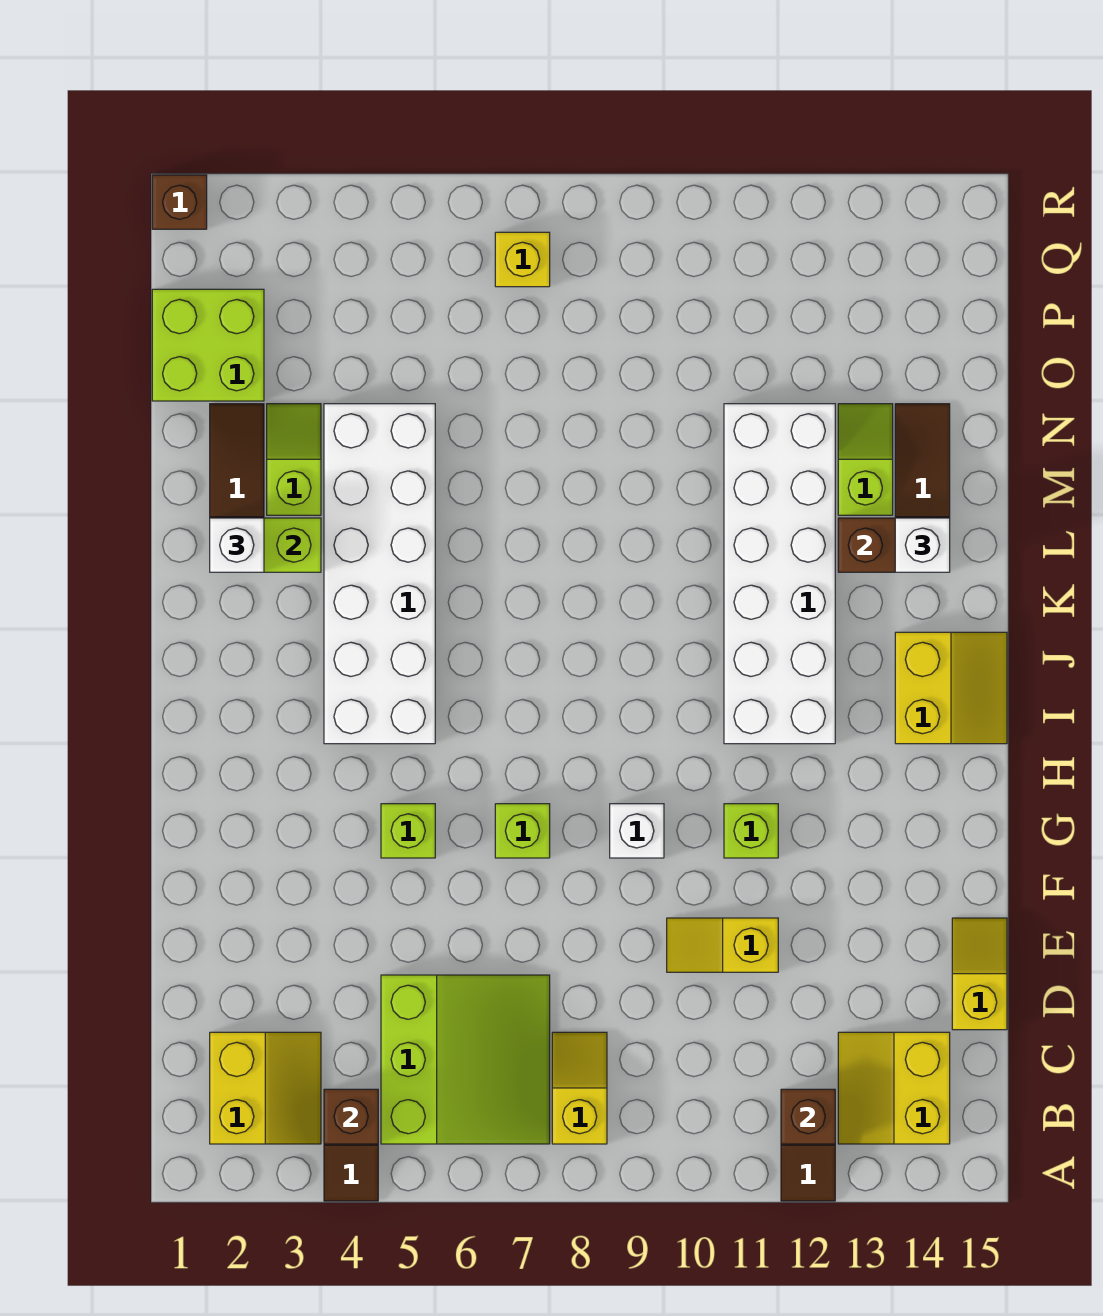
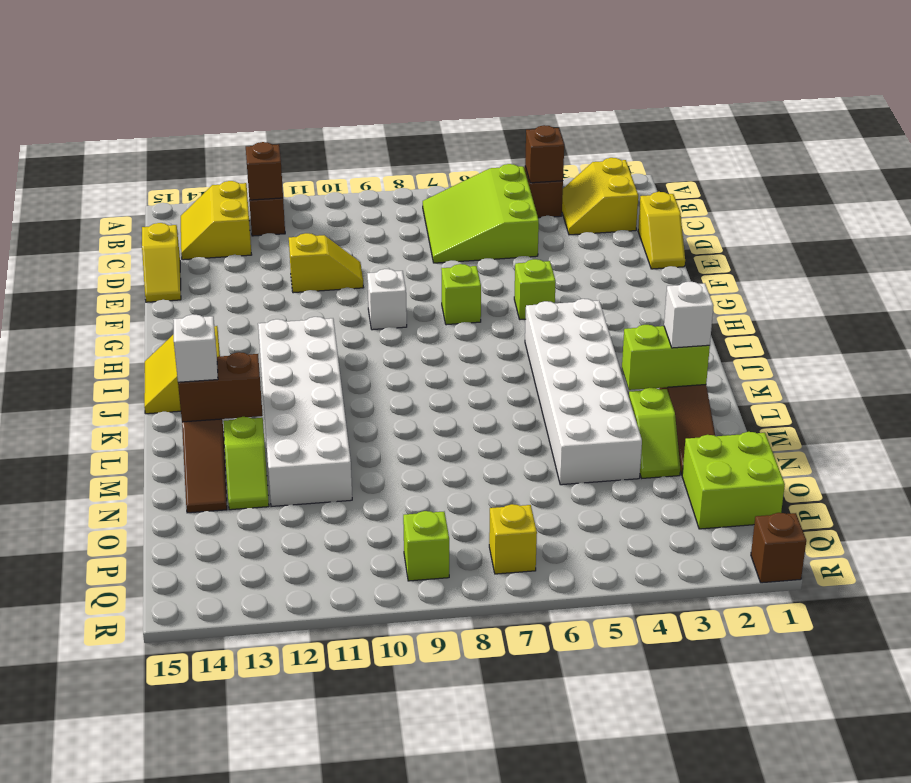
yellow slope B8:C8 level 1 top B -> yellow slope D1:E1 level 1 top D
yellow slope B13:C14 level 1 top 14 -> yellow slope B13:C14 level 1 top 13
lime brick G11 level 1 -> lime brick Q9 level 1

